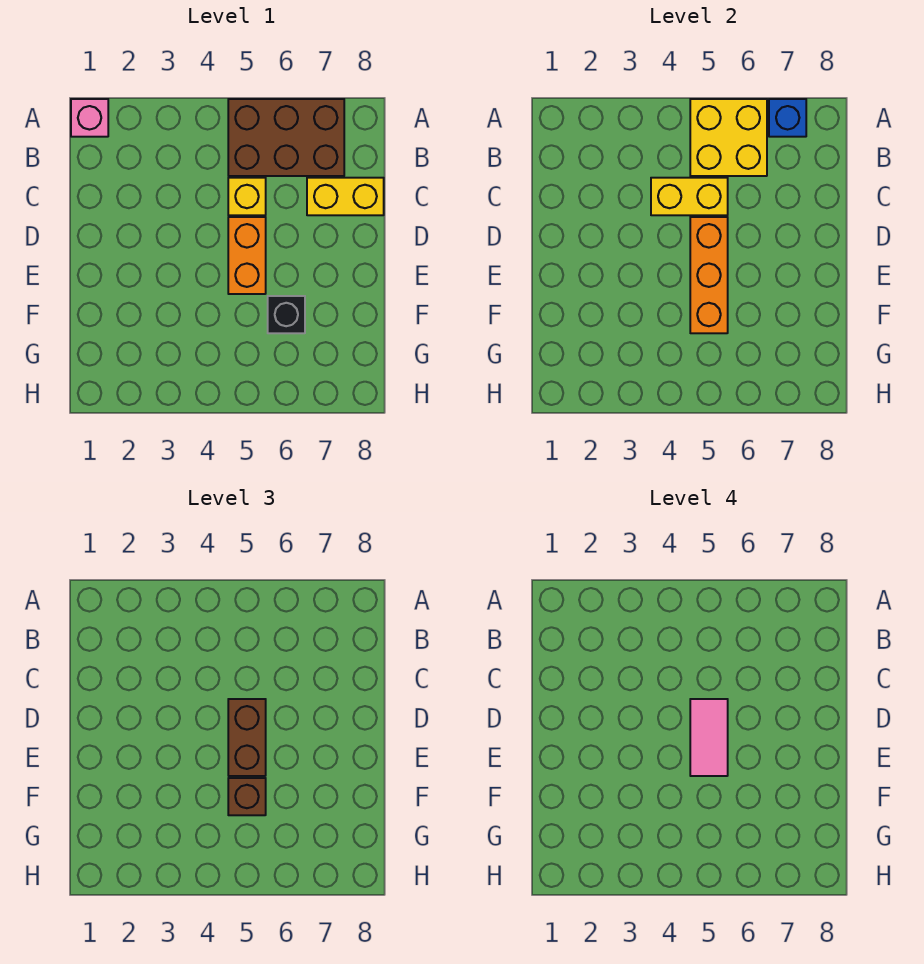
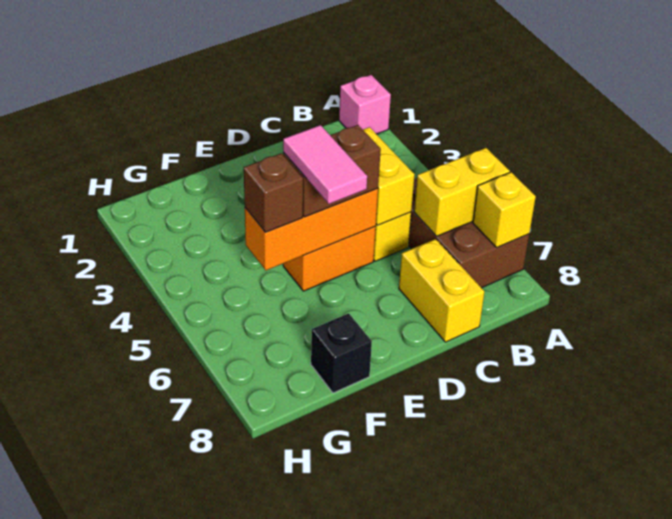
yellow brick A5:B6 level 2 -> yellow brick A6:B6 level 2
blue brick A7 level 2 -> yellow brick A7 level 2
pink tile D5:E5 level 4 -> pink tile E5:E6 level 4
black brick F6 level 1 -> black brick F8 level 1

